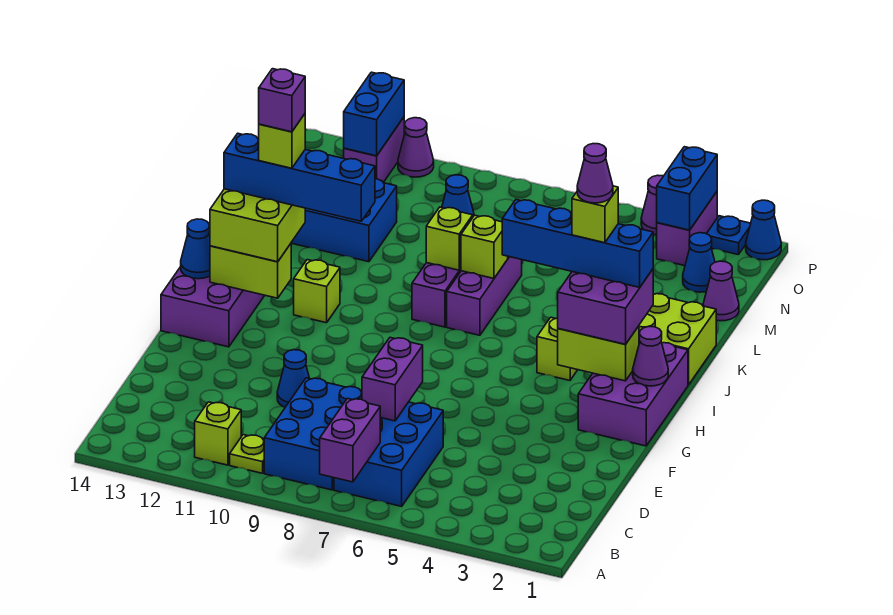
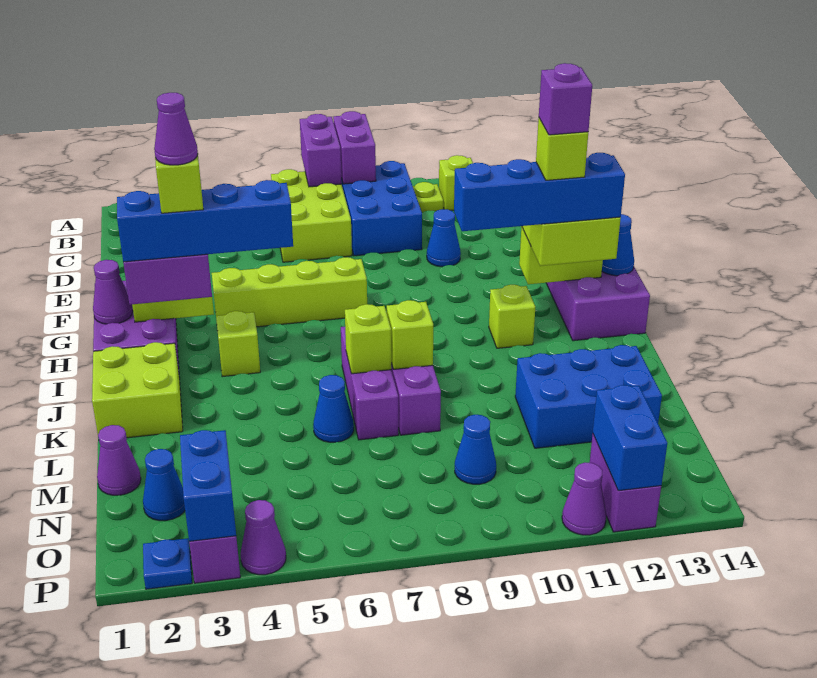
blue brick B6:D7 level 1 -> lime brick B6:D7 level 1
purple brick D7:E7 level 2 -> purple brick A8:B8 level 2
none -> lime brick G4:G7 level 1
blue cone P1 level 1 -> blue cone L6 level 1

